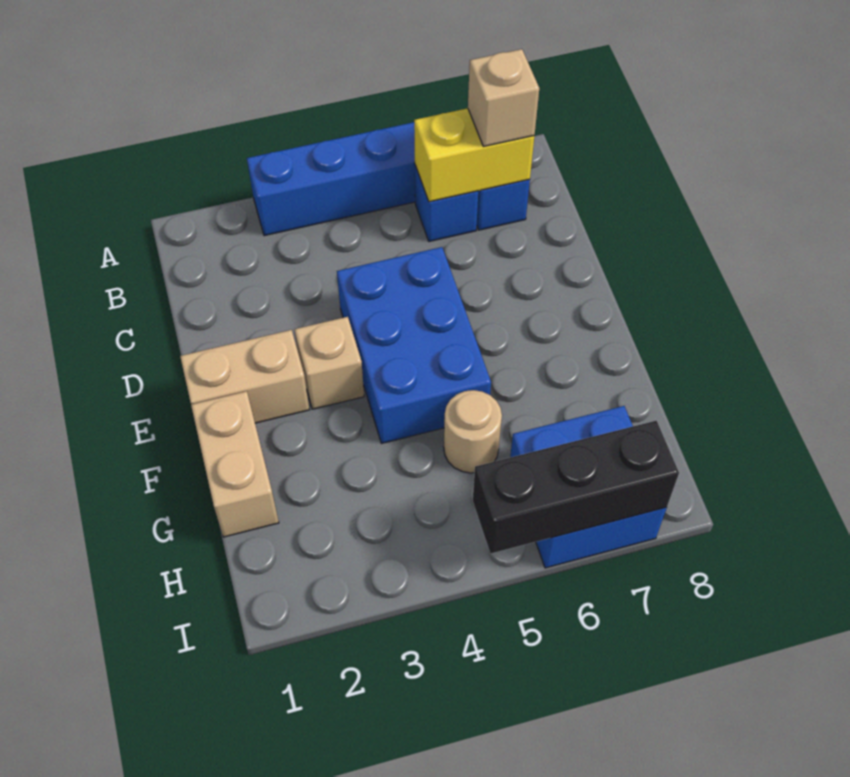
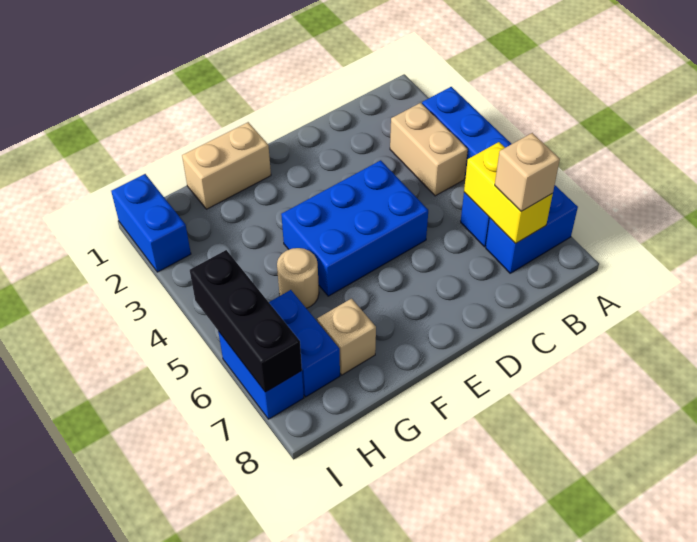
tan brick E1:E2 level 1 -> tan brick B3:B4 level 1
tan brick E3 level 1 -> tan brick G7 level 1
none -> blue brick I1:I2 level 1

